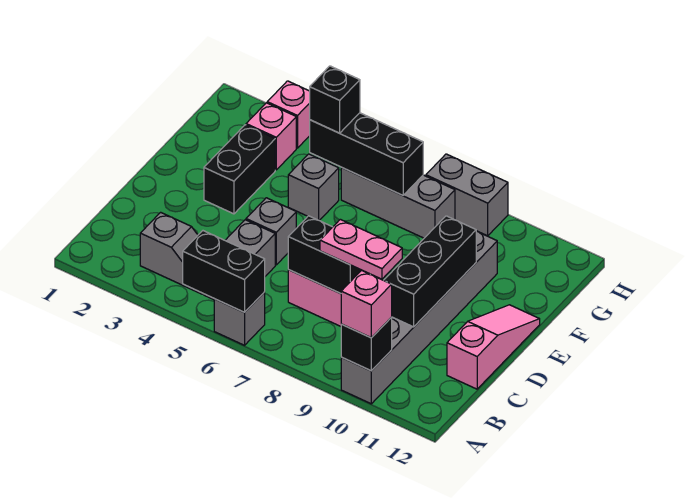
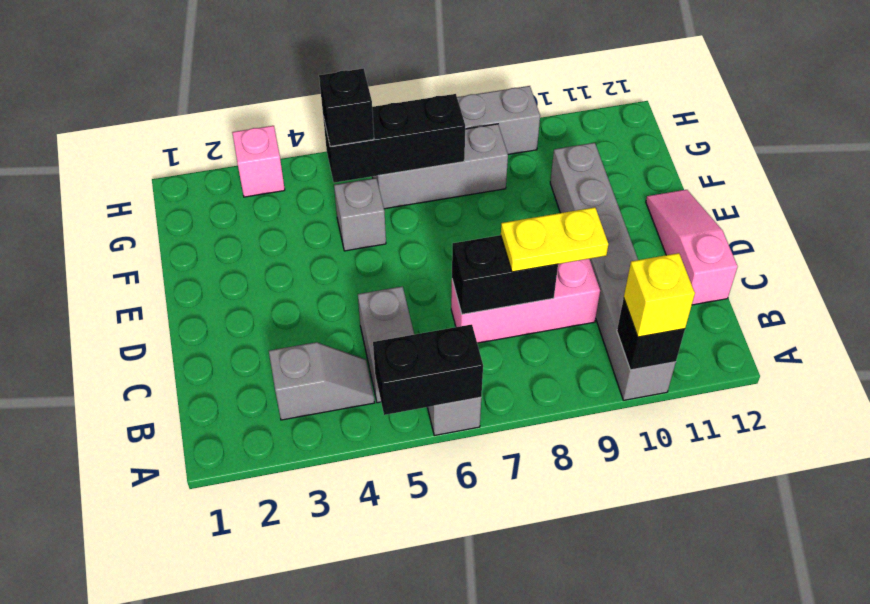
pink brick A10 level 3 -> yellow brick A10 level 3
pink plate C8:C9 level 3 -> yellow plate C8:C9 level 3
black brick C10:E10 level 2 -> none
grey brick D5 level 1 -> none
black brick E3:F3 level 1 -> none
pink brick G3 level 1 -> none

